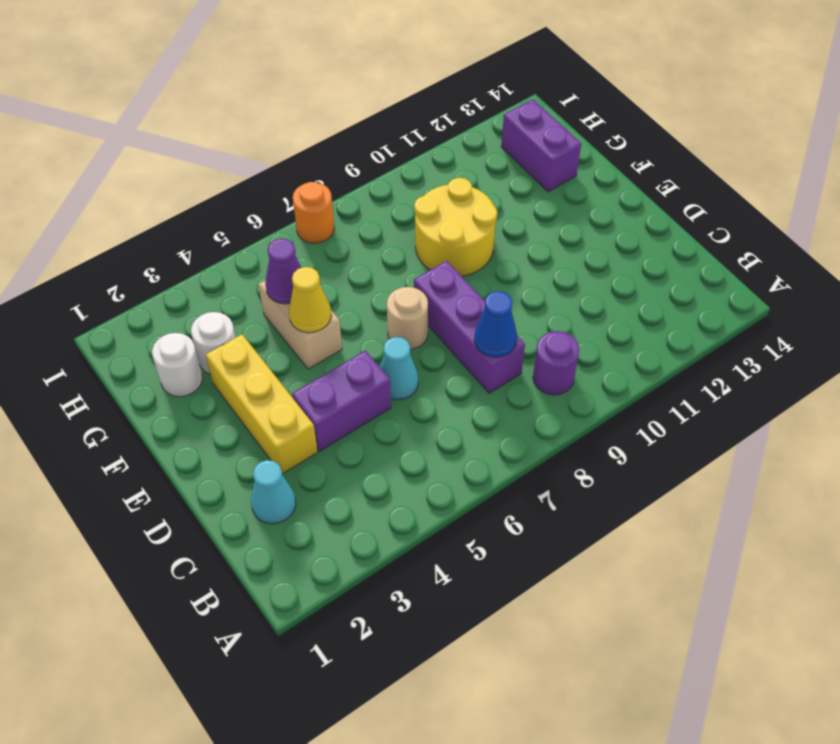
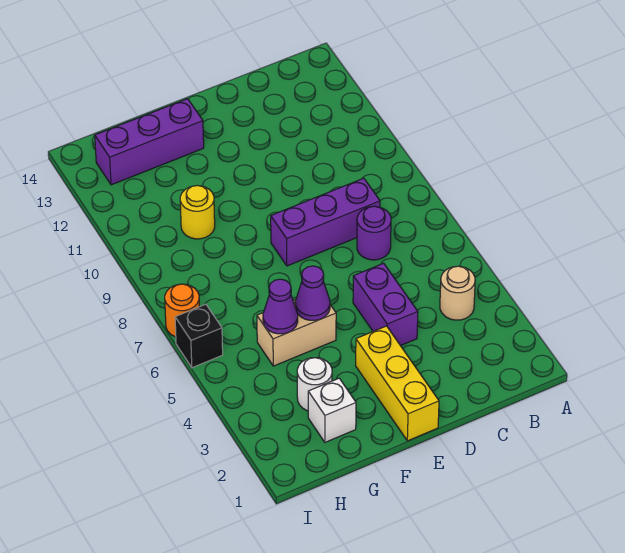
purple round brick B9 level 1 -> purple round brick C7 level 1
cyan cone C2 level 1 -> none
blue cone C8 level 2 -> none
yellow brick D3:F3 level 1 -> yellow brick E1:E3 level 1
cyan cone D6 level 1 -> none
tan round brick E7 level 1 -> tan round brick B4 level 1
yellow cone F5 level 2 -> purple cone F5 level 2
yellow round brick F9:G10 level 1 -> yellow round brick G10 level 1
white round brick G2 level 1 -> white brick G2 level 1
purple brick G13:H13 level 1 -> purple brick F13:H13 level 1
none -> black brick I6 level 1

